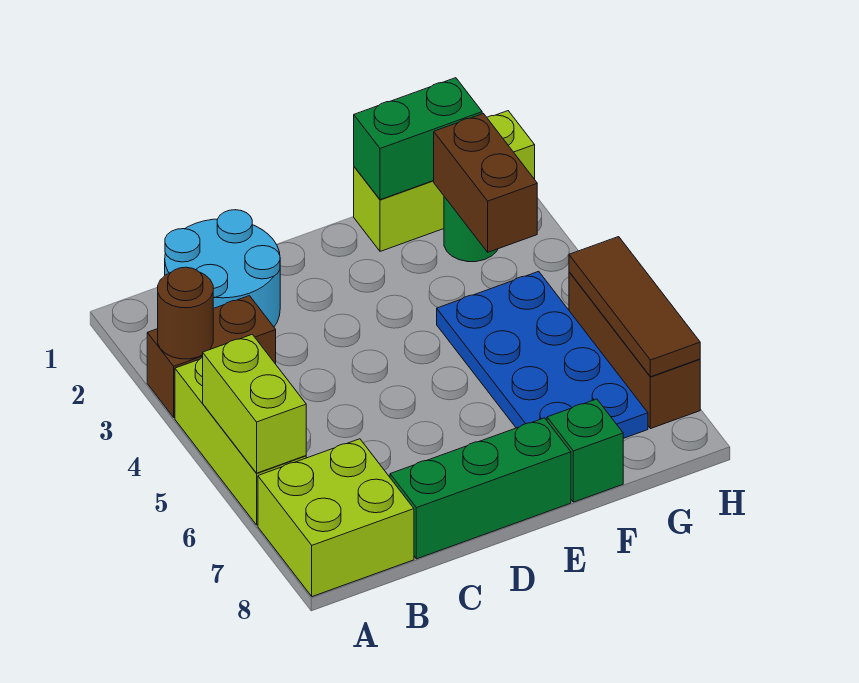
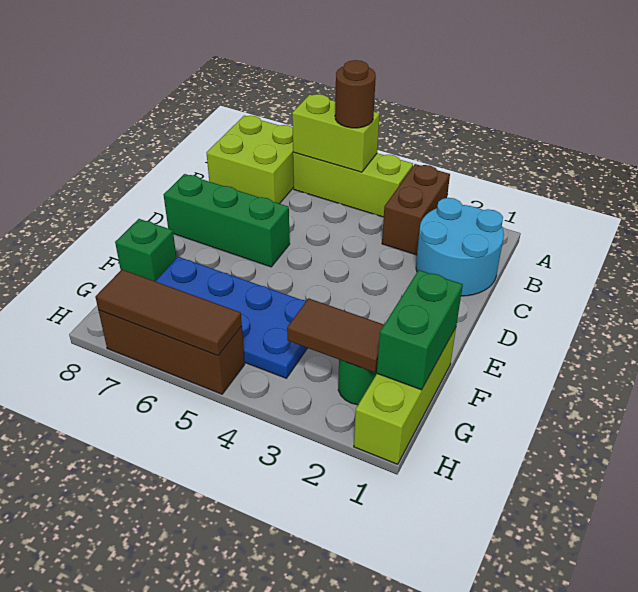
brown round brick A3 level 2 -> brown round brick A5 level 3
green brick C8:E8 level 1 -> green brick D6:D8 level 1
brown brick G2:G3 level 2 -> brown tile G2:G3 level 2

